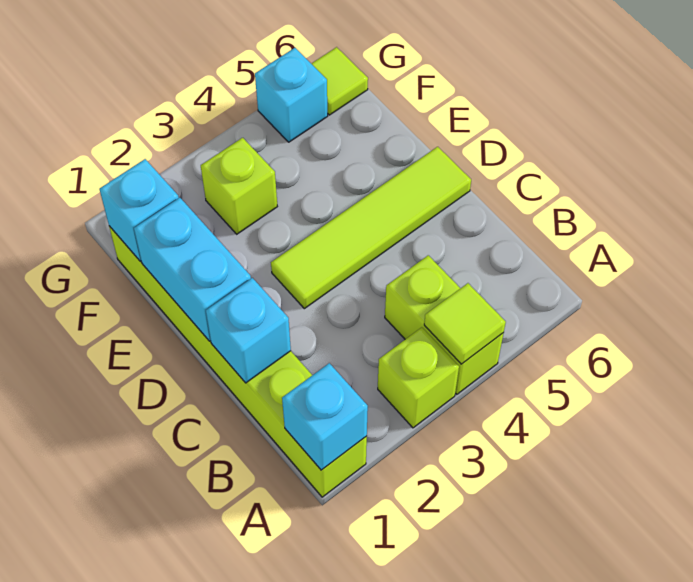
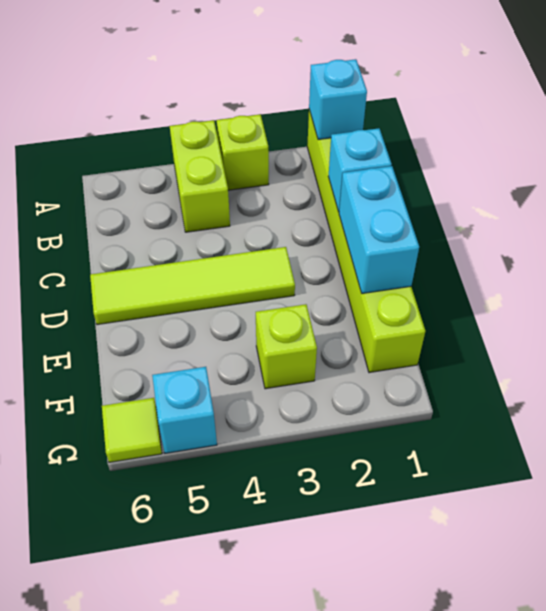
lime tile A4 level 2 -> none
cyan brick F1 level 2 -> none

